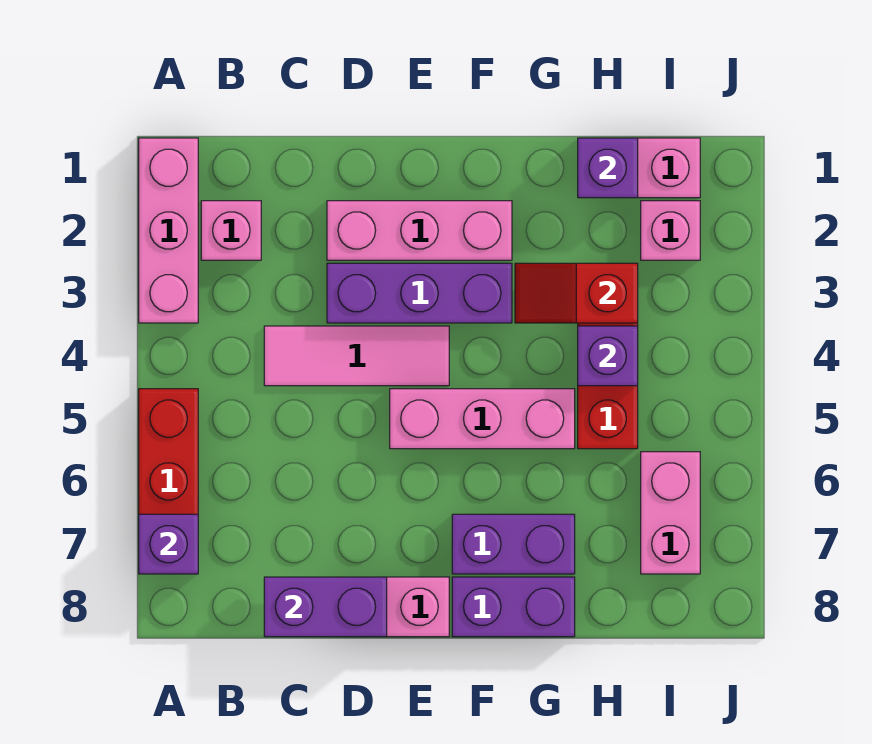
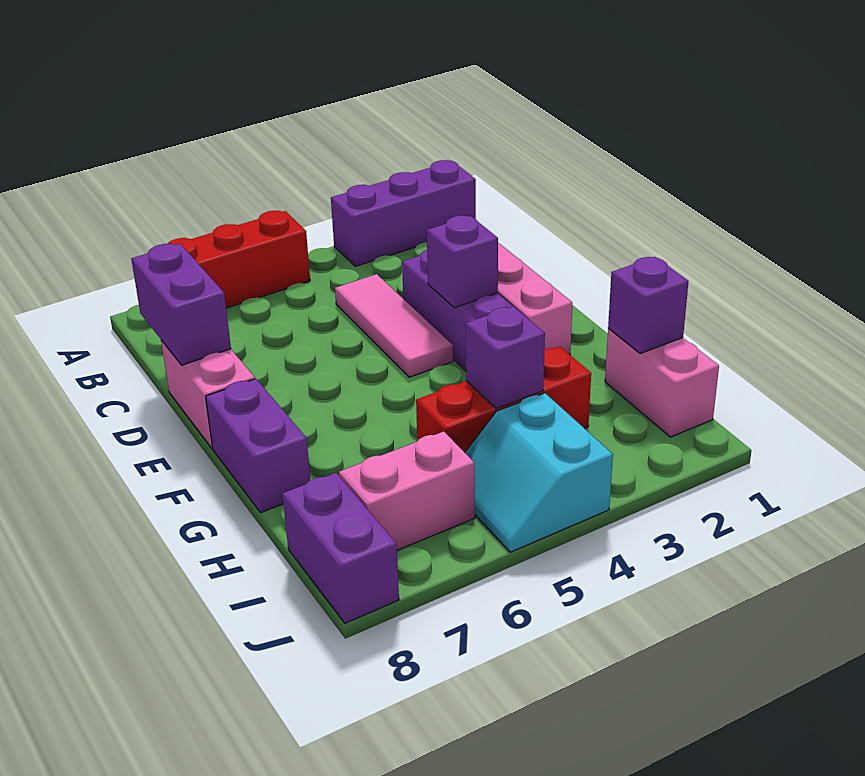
pink brick A1:A3 level 1 -> purple brick A1:A3 level 1
purple brick A7 level 2 -> purple brick E3 level 2
pink brick B2 level 1 -> none
pink brick E5:G5 level 1 -> none
purple brick F7:G7 level 1 -> purple brick I8:J8 level 1
red slope G3:H3 level 2 top H -> none
pink brick I2 level 1 -> none
none -> cyan slope I4:J5 level 1 top 4

